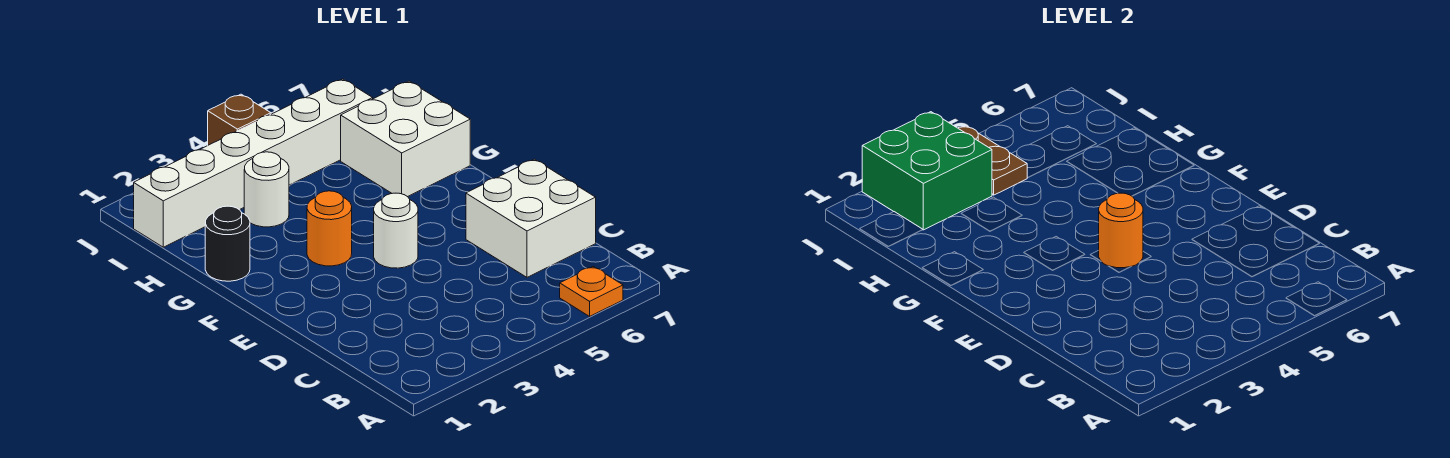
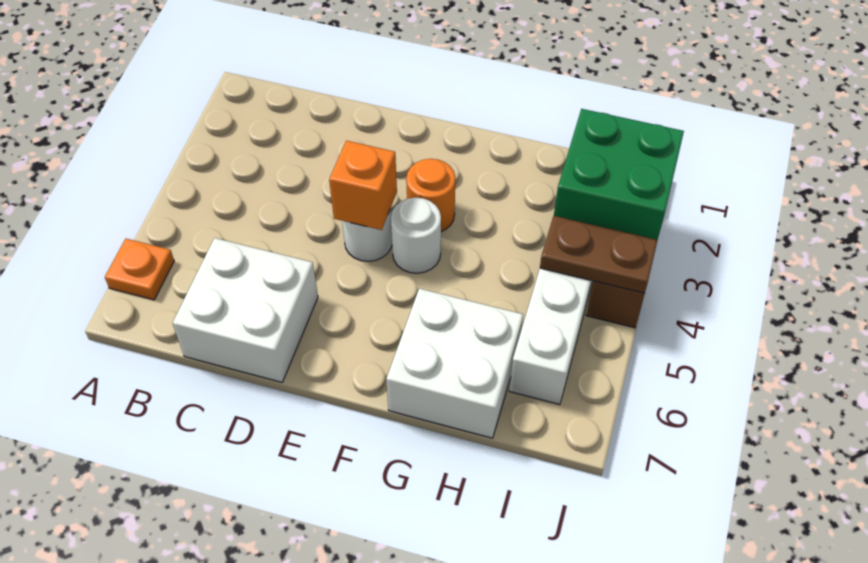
orange round brick E4 level 2 -> orange brick E4 level 2
black round brick G1 level 1 -> none
white round brick H3 level 1 -> white round brick F4 level 1

